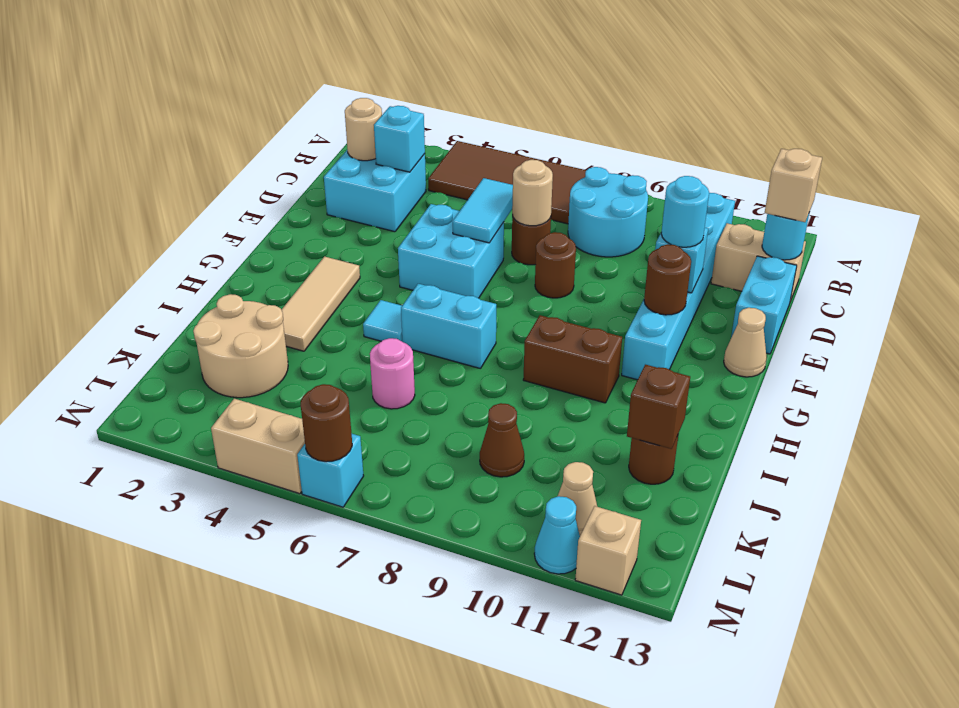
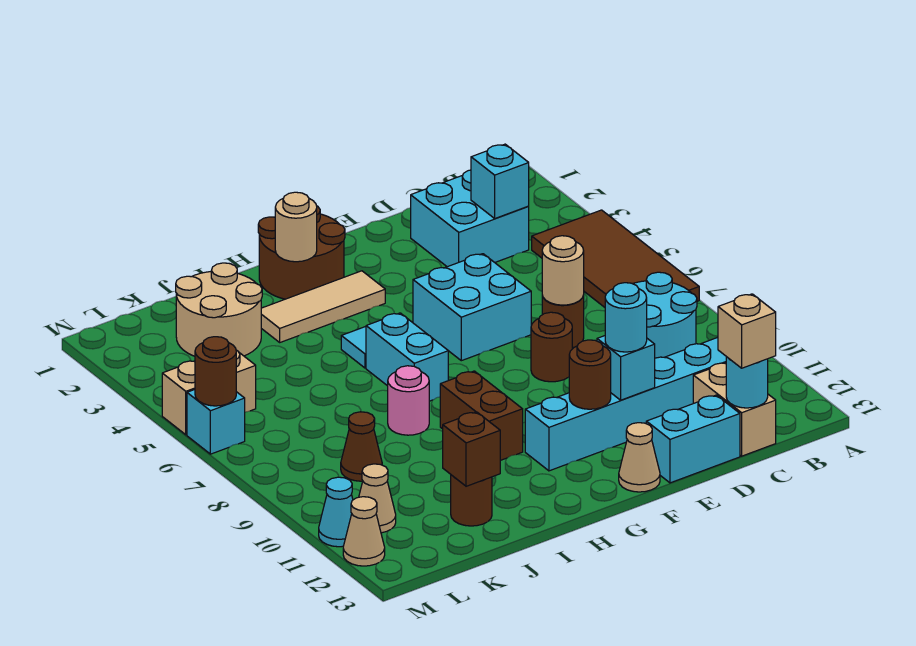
tan round brick C2 level 2 -> tan round brick H2 level 2
cyan tile D6:E6 level 2 -> none
none -> brown round brick G1:H2 level 1
pink round brick J6 level 1 -> pink round brick I8 level 1
tan brick M4:M5 level 1 -> tan brick L5:M5 level 1
tan brick M12 level 1 -> tan cone M12 level 1

